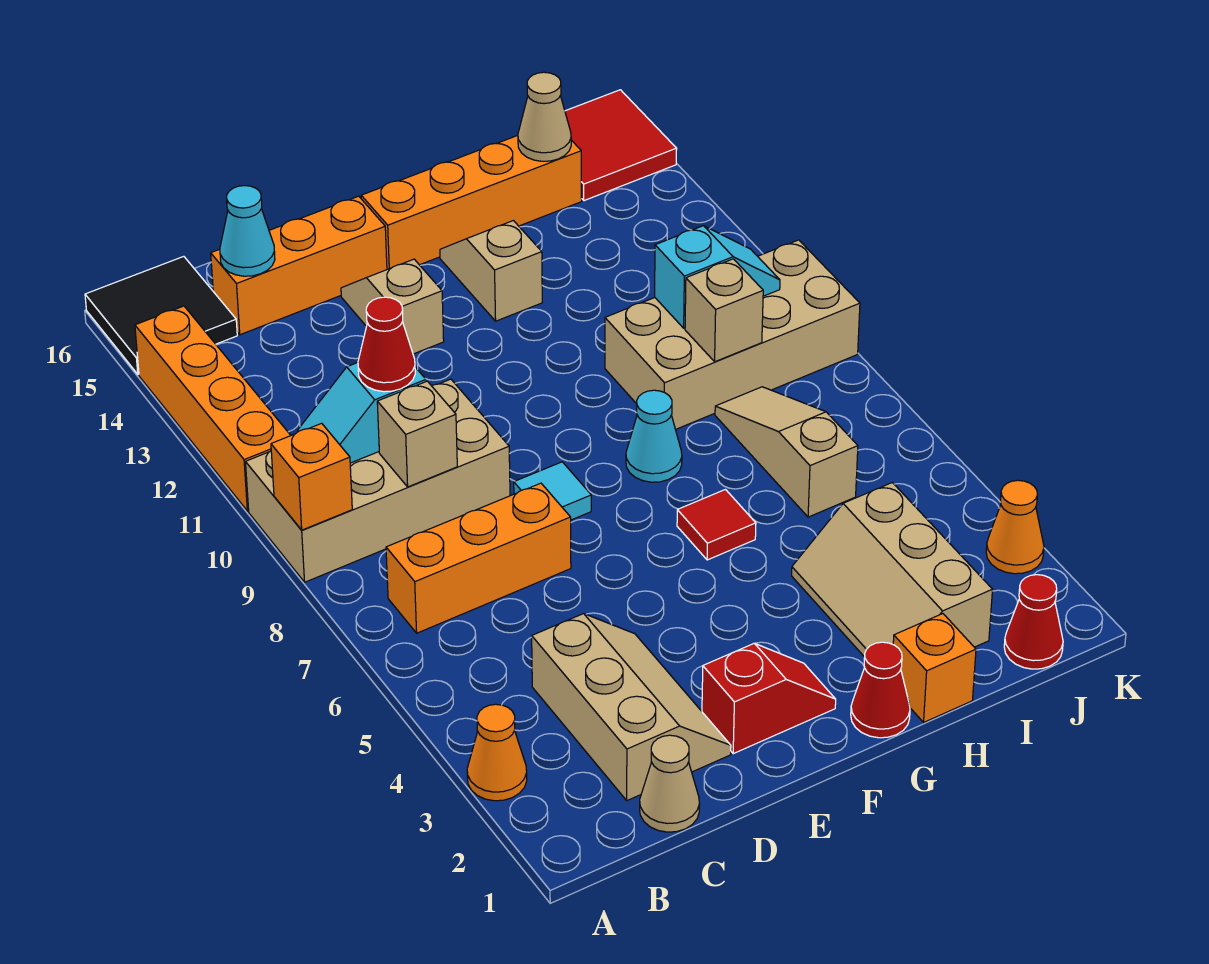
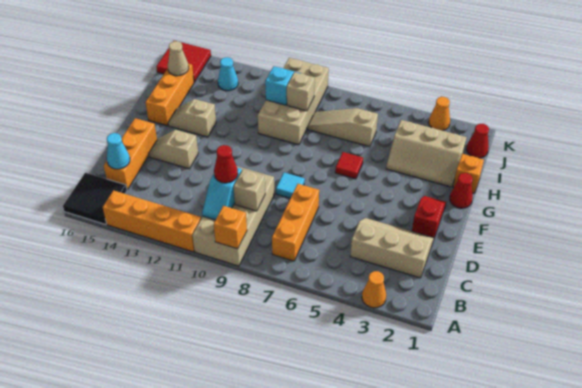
tan cone C1 level 1 -> none
orange brick F15:I15 level 1 -> orange brick G15:I15 level 1
cyan cone G8 level 1 -> cyan cone J13 level 1

